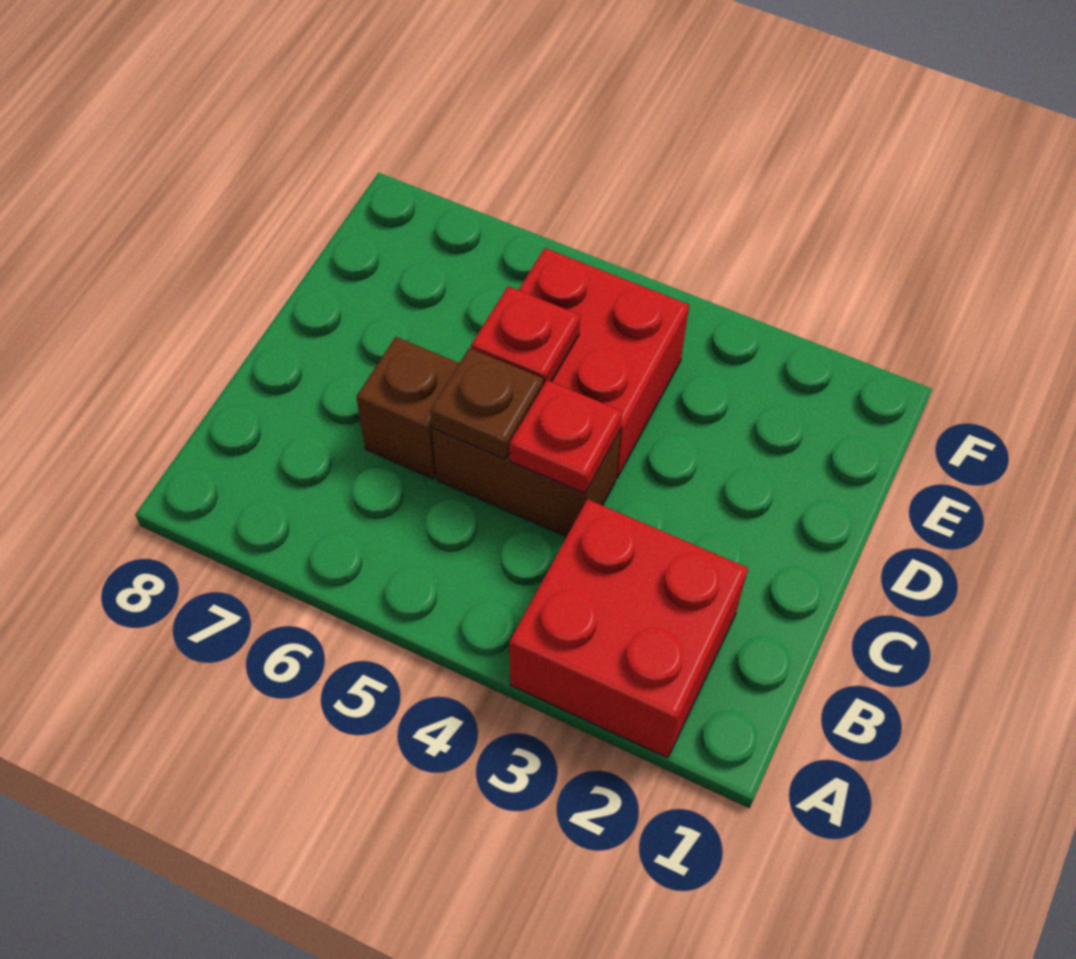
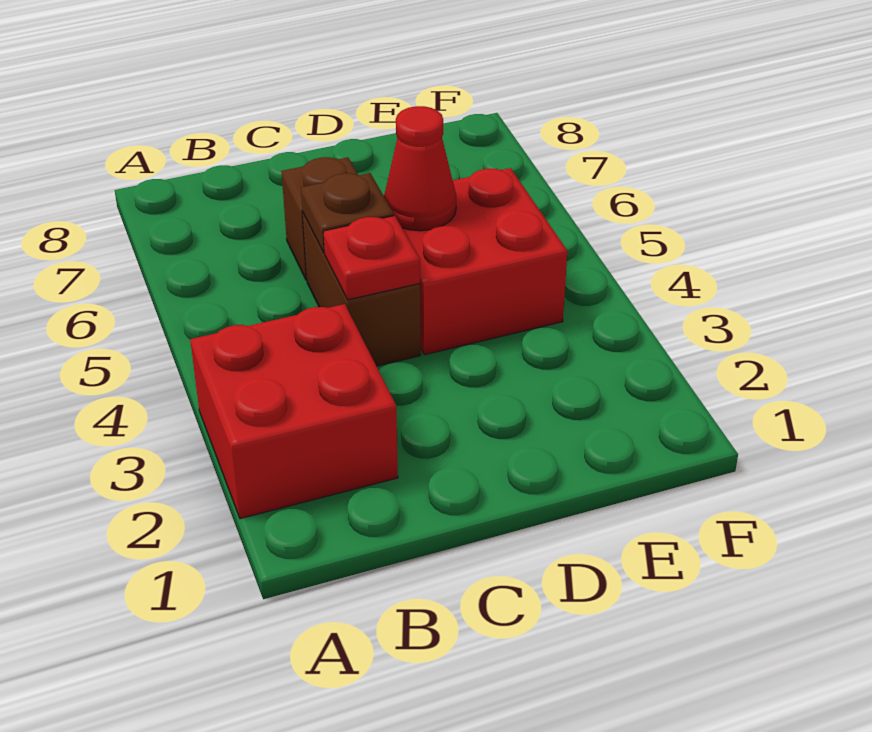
red plate D5 level 2 -> red cone D5 level 2

